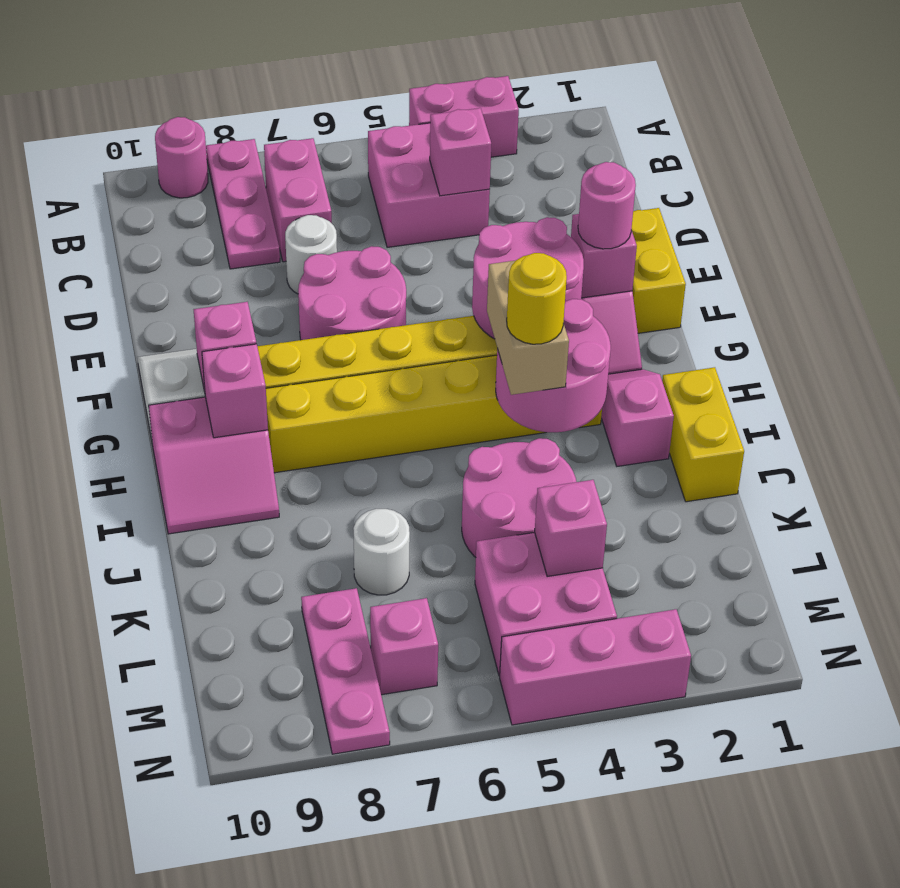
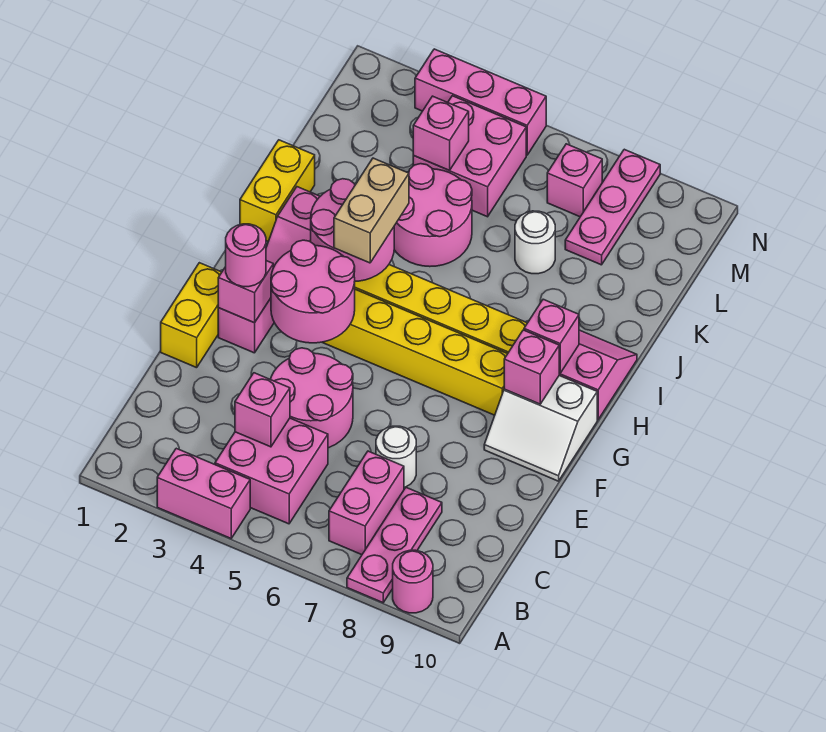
pink round brick E6:F7 level 1 -> pink round brick D4:E5 level 1
yellow round brick I4 level 4 -> none

